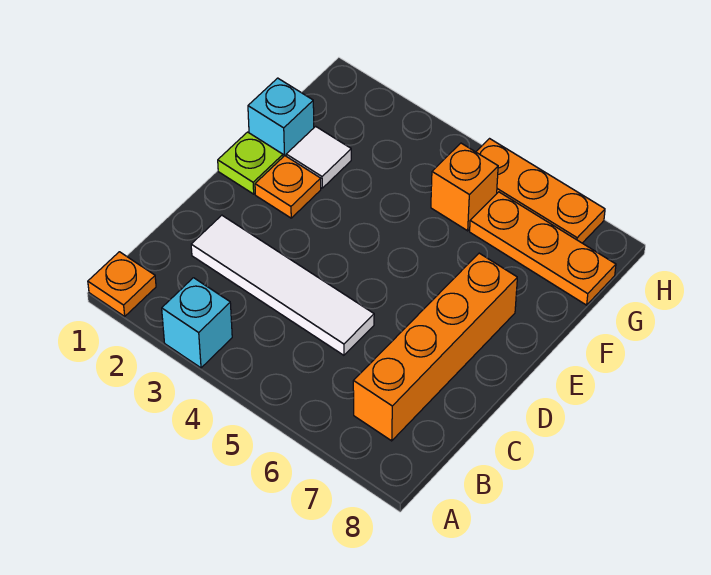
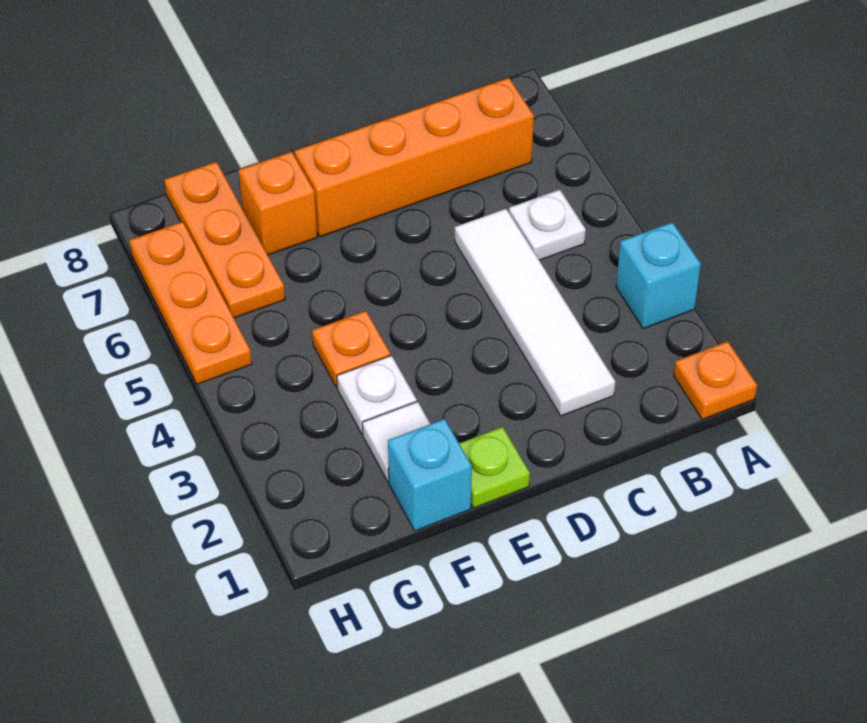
none -> white plate B5 level 1
orange plate E2 level 1 -> orange plate F4 level 1
none -> white plate F3 level 1
orange brick G5 level 1 -> orange brick F7 level 1

